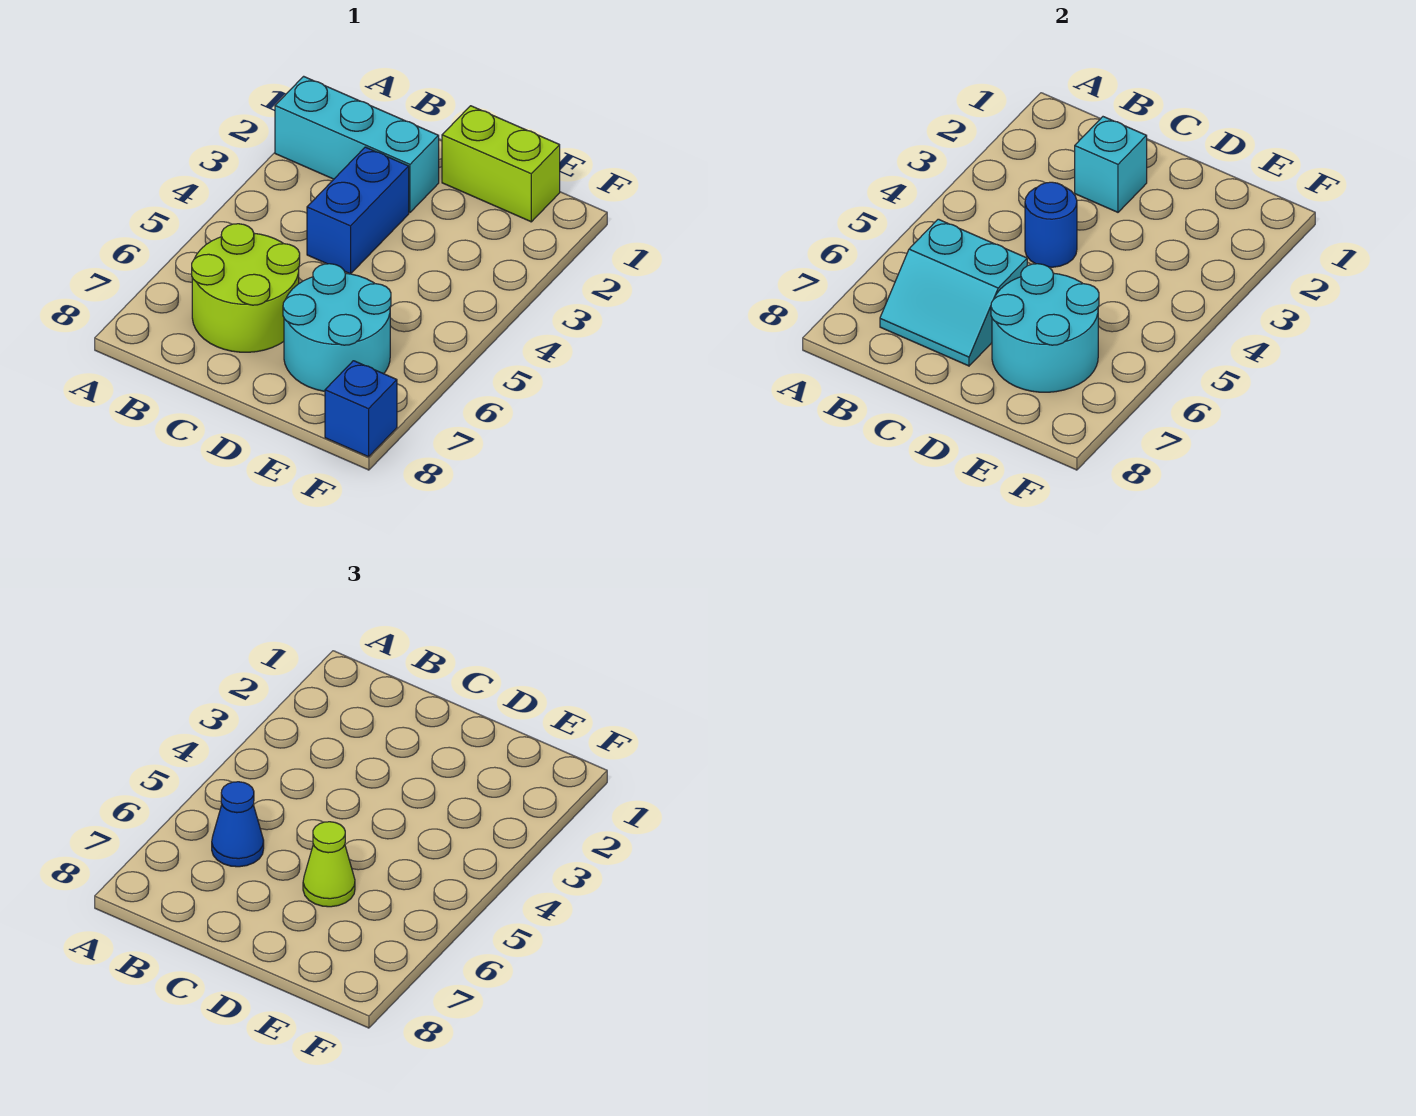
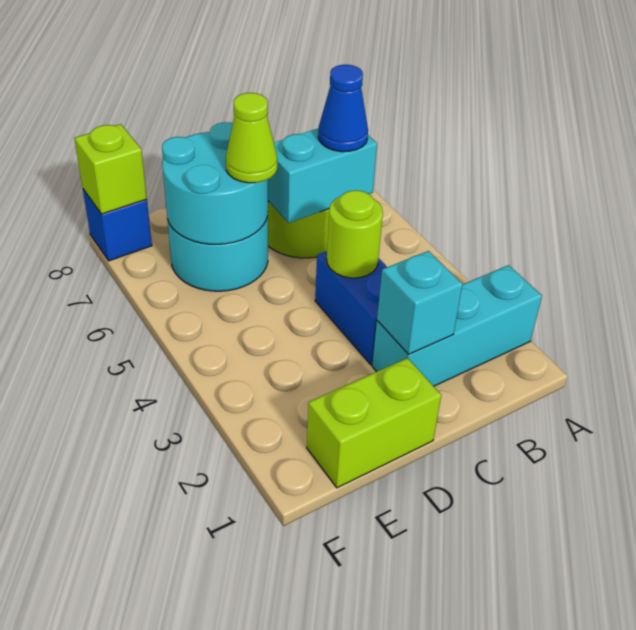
blue round brick C4 level 2 -> lime round brick C4 level 2
none -> lime brick F8 level 2

